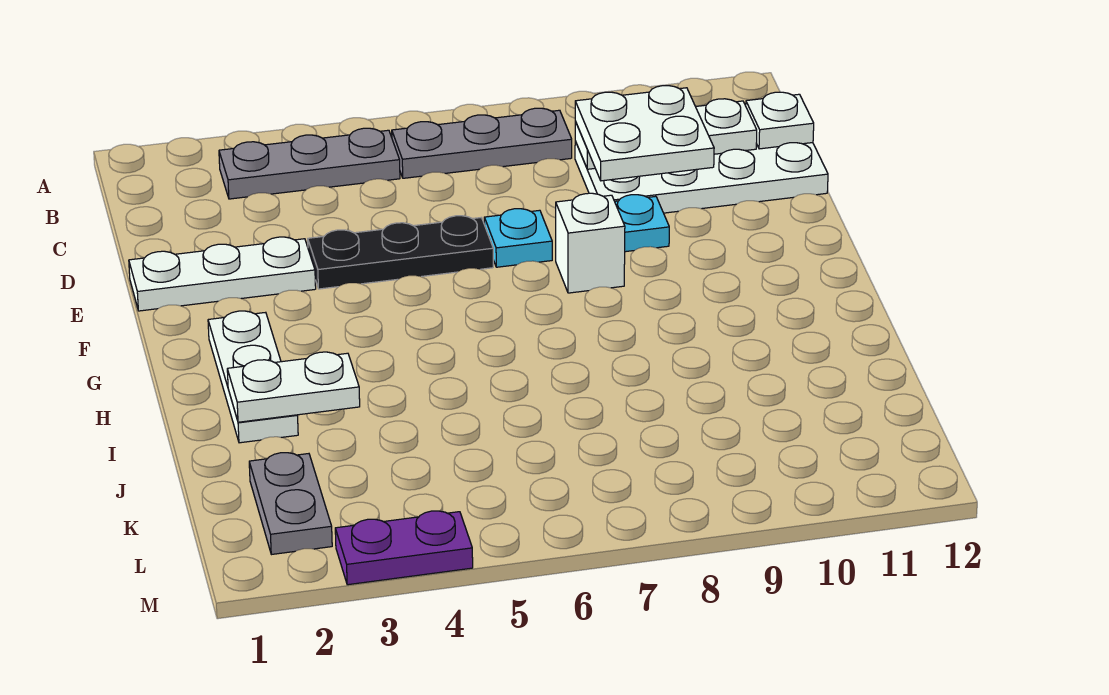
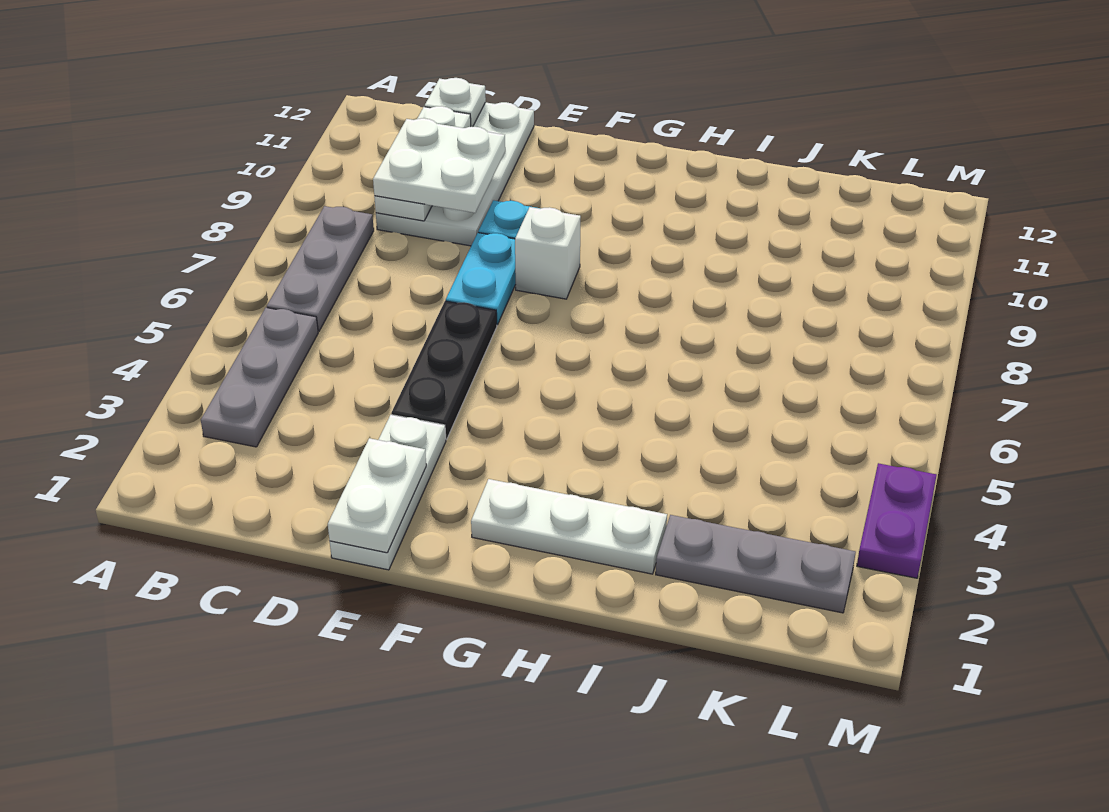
cyan plate E7 level 1 -> cyan plate E7:E8 level 1
white plate I2:I3 level 2 -> white plate E1:E2 level 2
grey plate K2:L2 level 1 -> grey plate J2:L2 level 1

